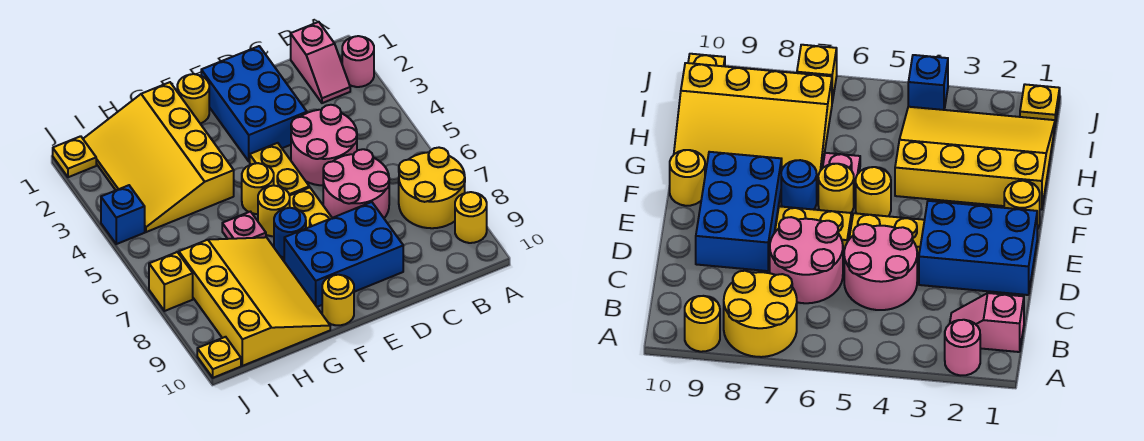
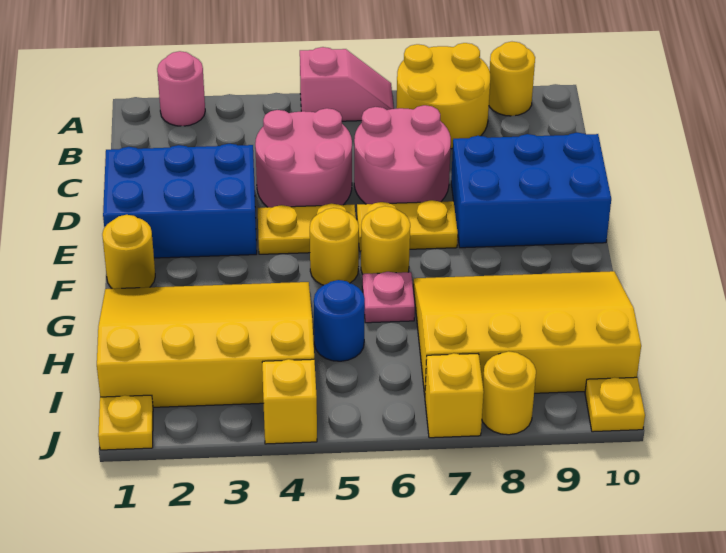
pink slope B1:B2 level 1 top 1 -> pink slope A5:A6 level 1 top 5
blue brick D8:F9 level 1 -> blue brick D8:E10 level 1
blue round brick F7 level 1 -> blue round brick H5 level 1
yellow round brick F10 level 1 -> yellow round brick J8 level 1
yellow slope G1:I4 level 1 top G -> yellow slope G1:I4 level 1 top I
blue brick J4 level 1 -> yellow brick J4 level 1

